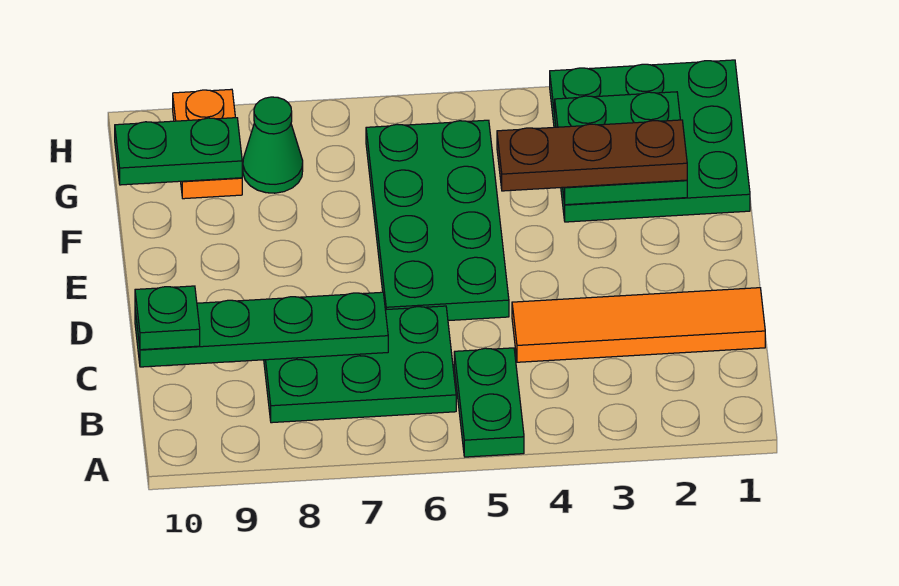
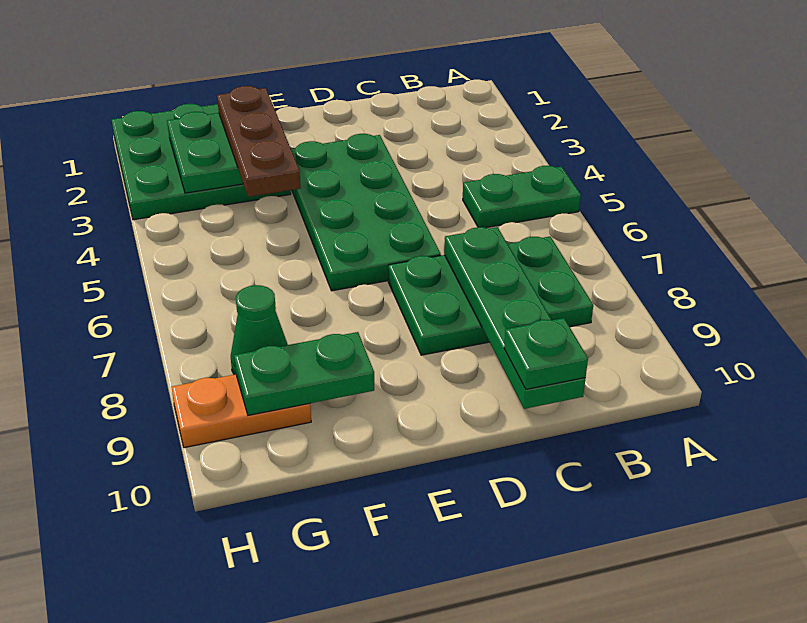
green plate B6:C8 level 1 -> green plate B7:D8 level 1
orange tile C1:C4 level 1 -> none
green plate D5:G6 level 1 -> green plate D3:E6 level 1
green plate G9:G10 level 2 -> green plate F9:G9 level 2

